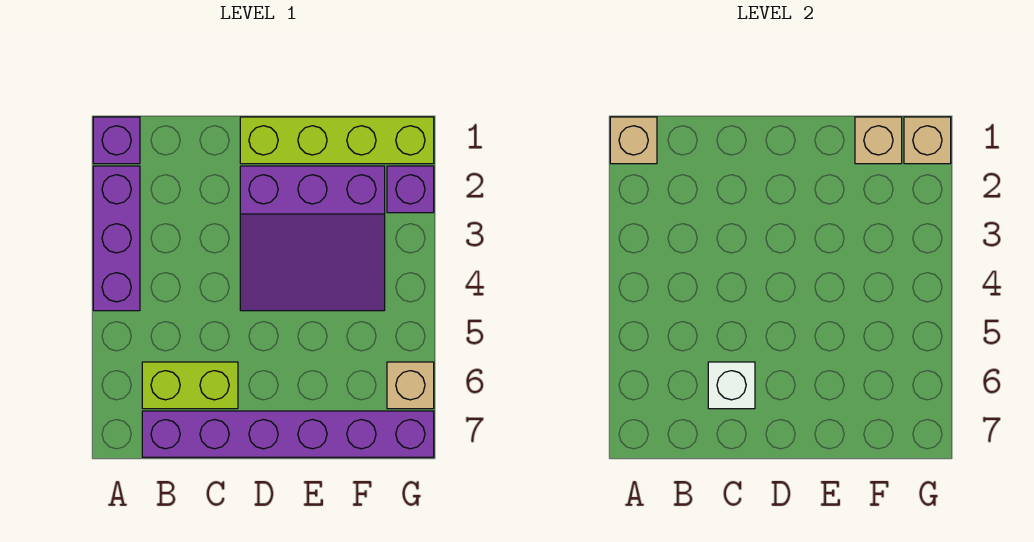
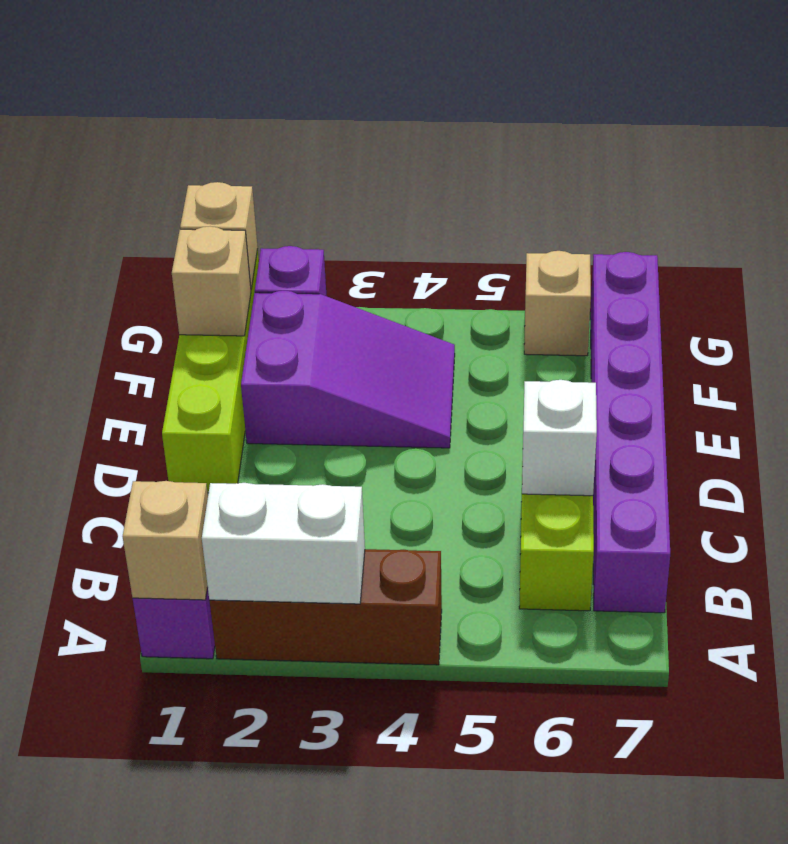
purple brick A2:A4 level 1 -> brown brick A2:A4 level 1
none -> white brick A2:A3 level 2
purple slope D2:F4 level 1 top 2 -> purple slope E2:F4 level 1 top 2

